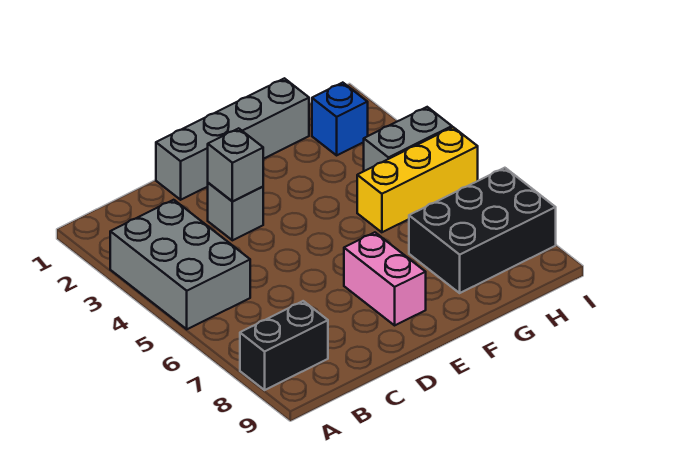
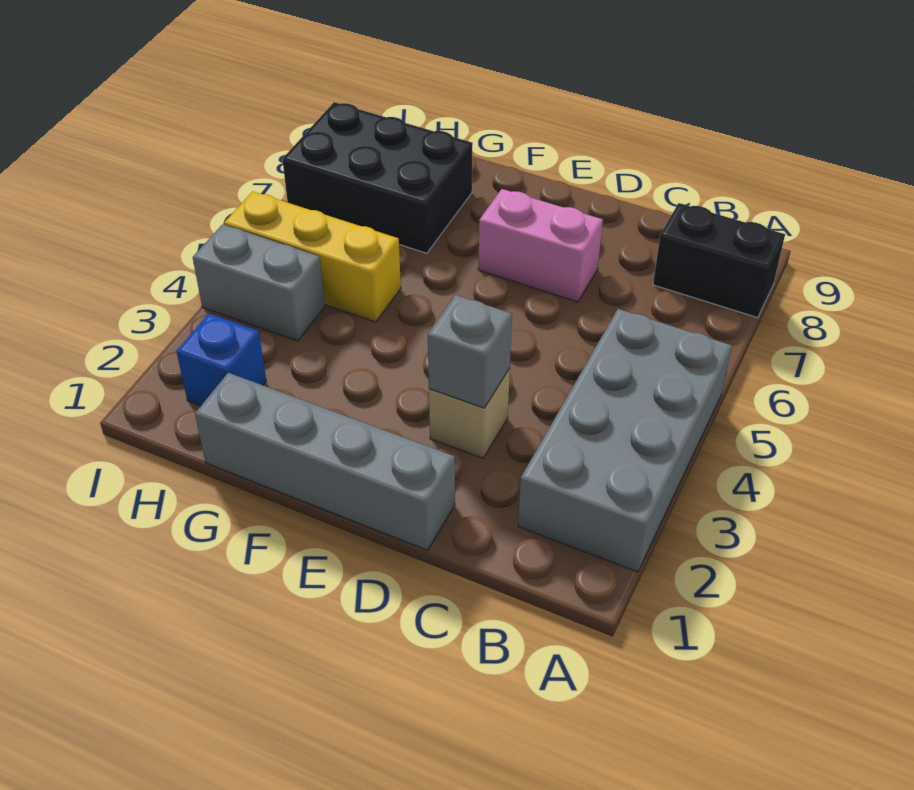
grey brick A3:B5 level 1 -> grey brick A2:B5 level 1
grey brick D3 level 1 -> tan brick D3 level 1
pink brick E7:E8 level 1 -> pink brick D7:E7 level 1

